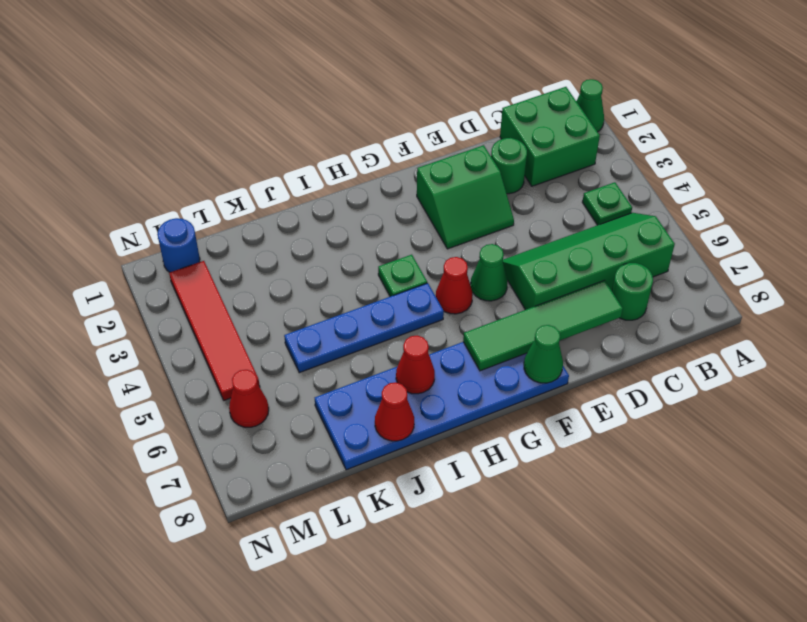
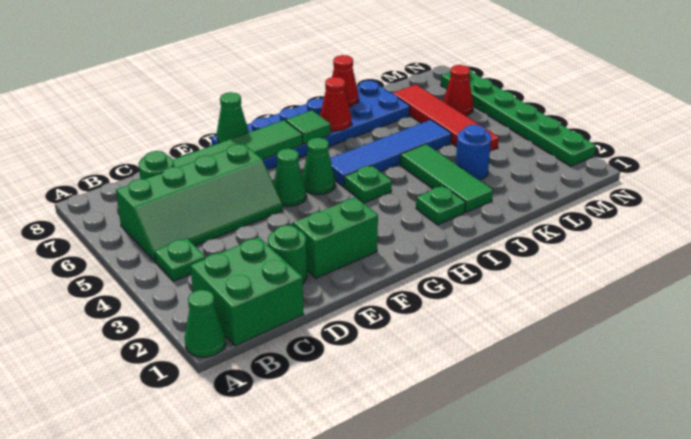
red cone G5 level 1 -> green cone G5 level 1
blue plate H5:K5 level 1 -> blue tile H5:K5 level 1
none -> green tile H7 level 2
none -> green plate I2 level 1
none -> green tile J2:J4 level 1
blue round brick M1 level 1 -> blue round brick K3 level 1
red tile M2:M5 level 1 -> red tile L4:L7 level 1
none -> green plate N2:N7 level 1

